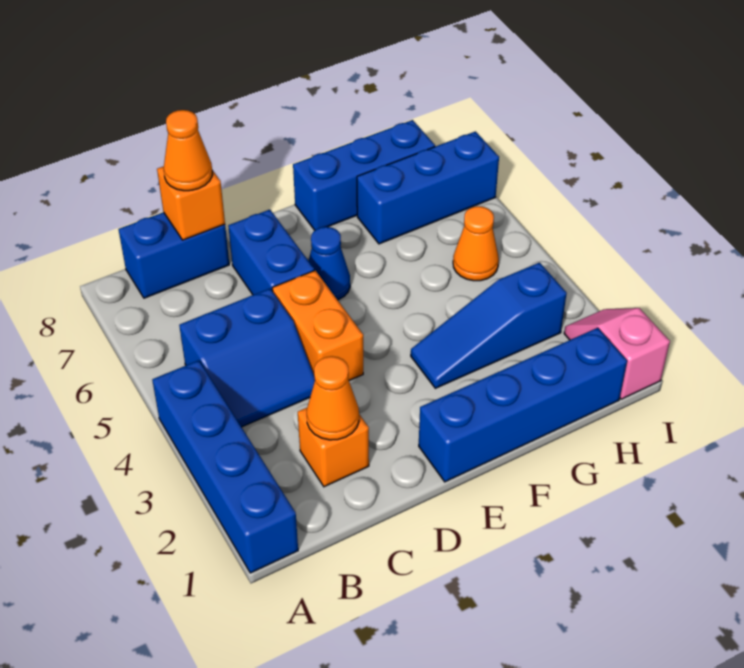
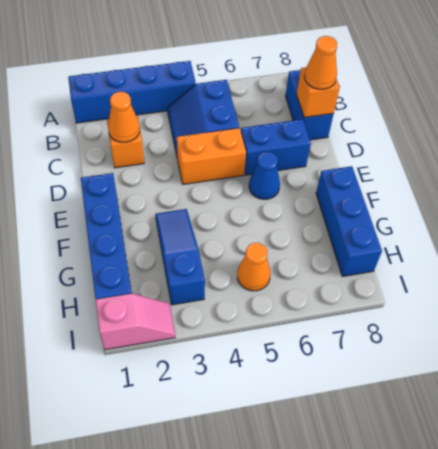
blue brick G7:I7 level 1 -> none

